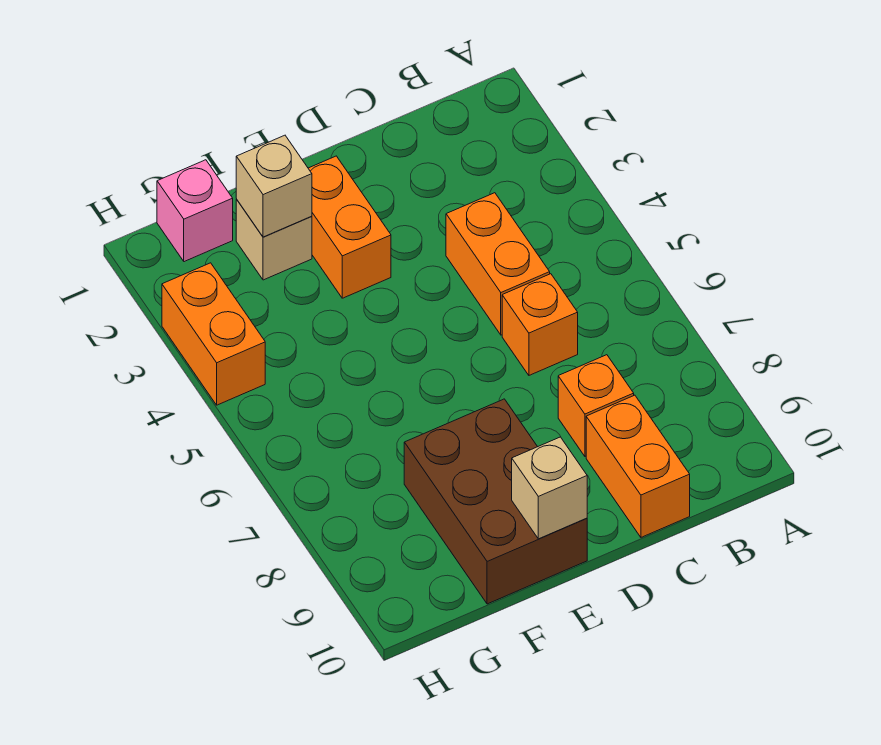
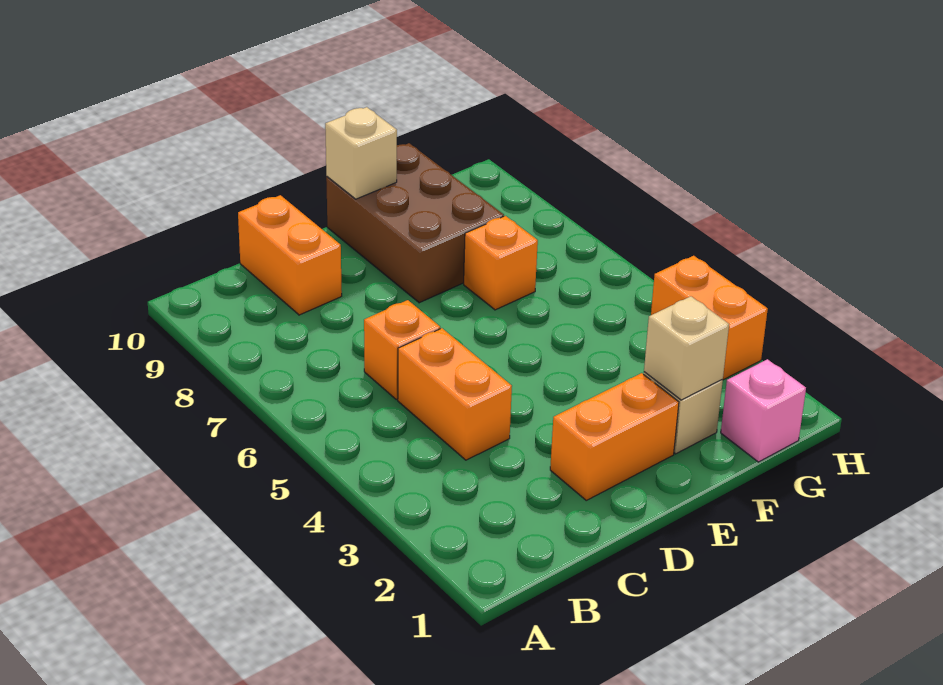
orange brick C8 level 1 -> orange brick F7 level 1
orange brick E2:E3 level 1 -> orange brick D2:E2 level 1

